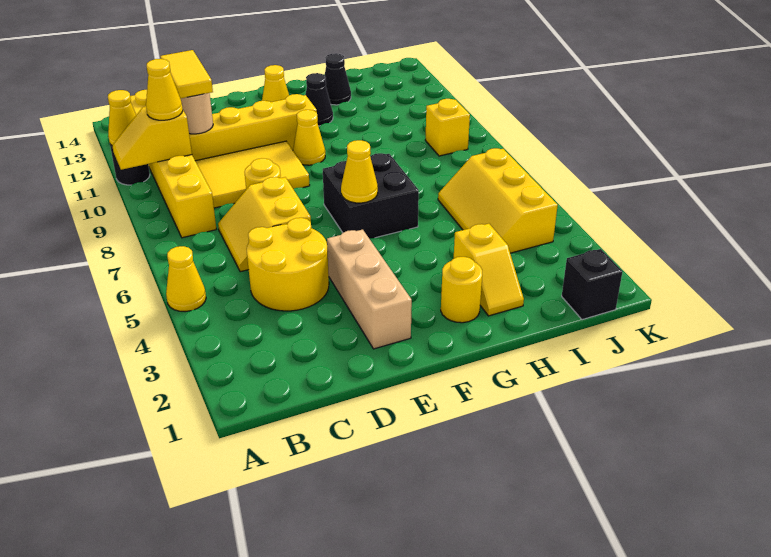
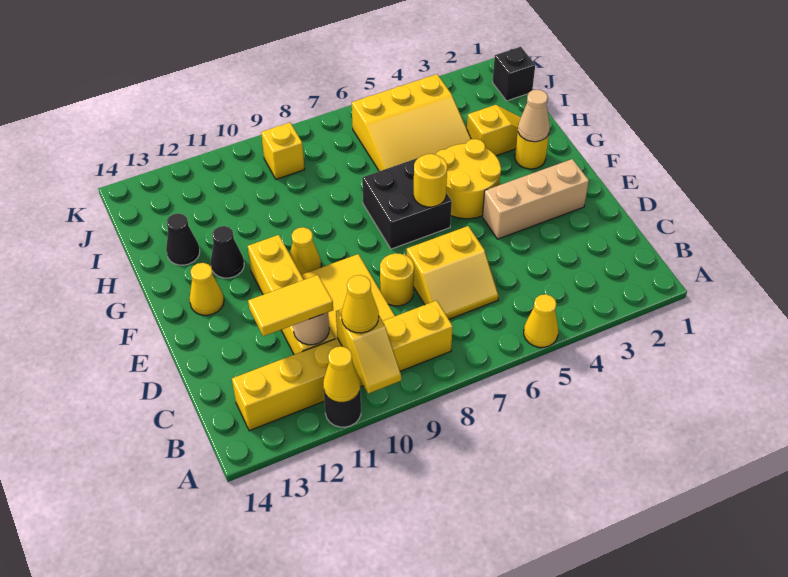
yellow round brick C4:D5 level 1 -> yellow round brick F4:G5 level 1
yellow cone F6 level 2 -> yellow round brick F6 level 2
none -> tan cone G2 level 2
yellow slope I4:J6 level 1 top J -> yellow slope H4:J6 level 1 top J

